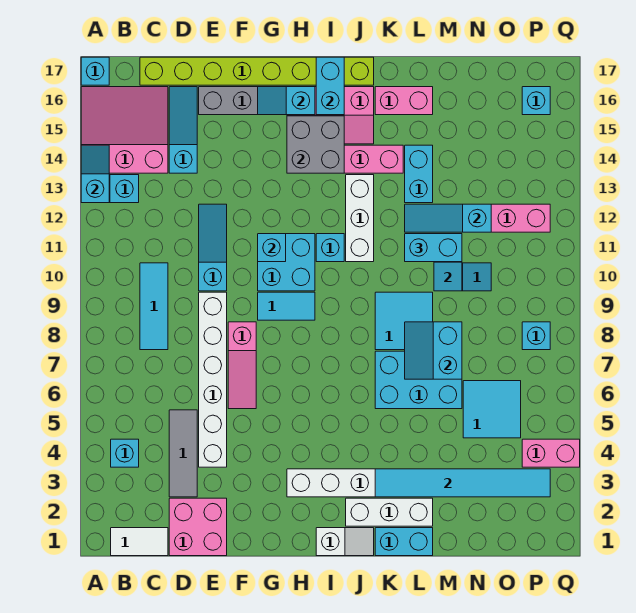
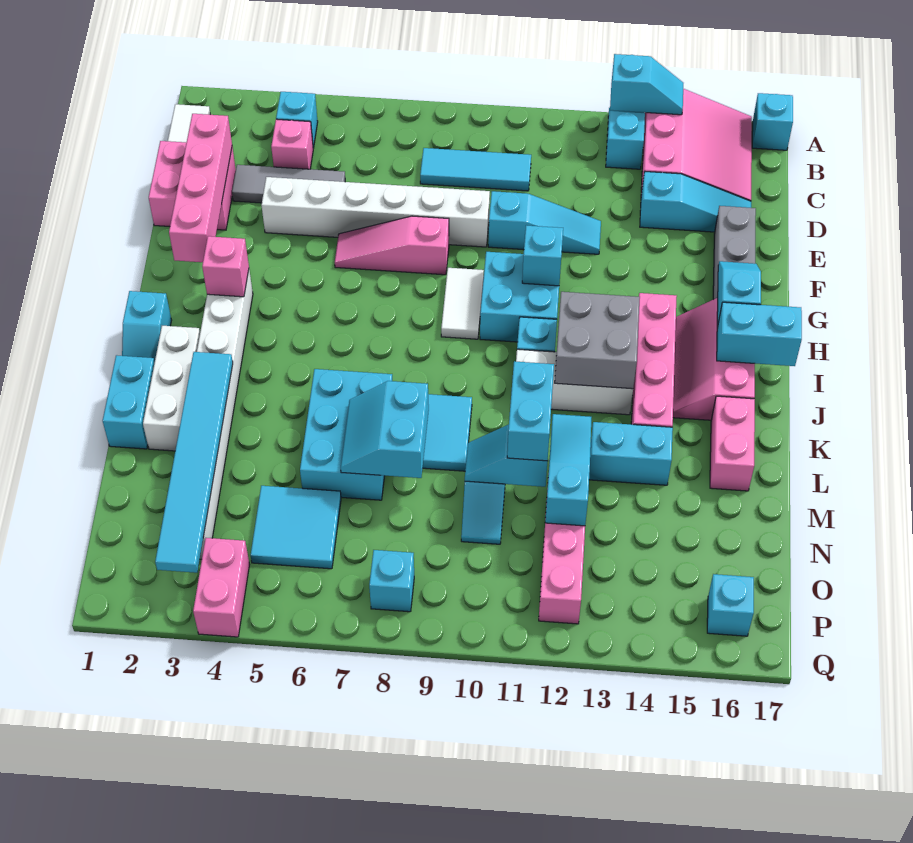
none -> pink brick C4 level 1
lime brick C17:J17 level 1 -> none
none -> pink brick D2:G2 level 2
cyan tile G9:H9 level 1 -> white tile G9:H9 level 1
none -> pink brick H3 level 2
grey brick H14:I15 level 2 -> grey brick I12:J13 level 2
white slope I1:J1 level 1 top I -> cyan slope I1:J1 level 1 top I
cyan slope L7:M8 level 2 top M -> cyan slope L7:M8 level 2 top 8

